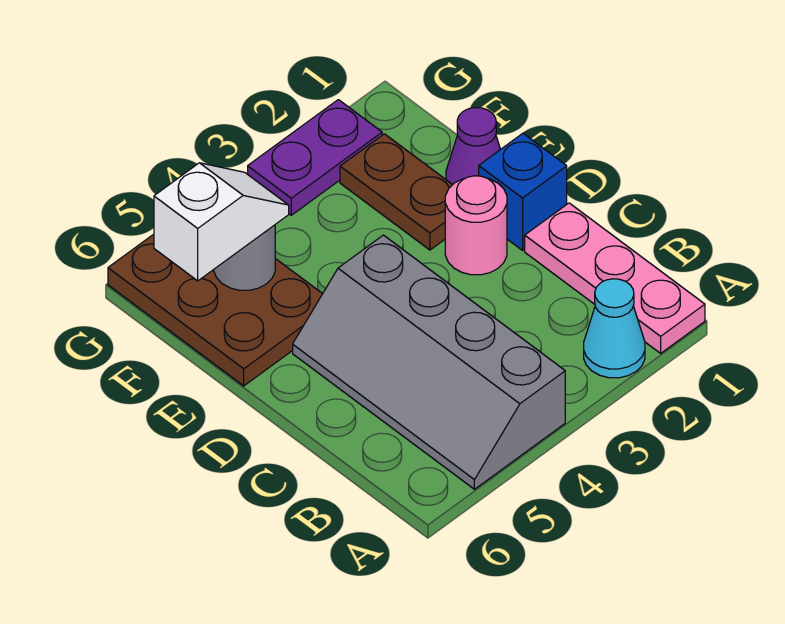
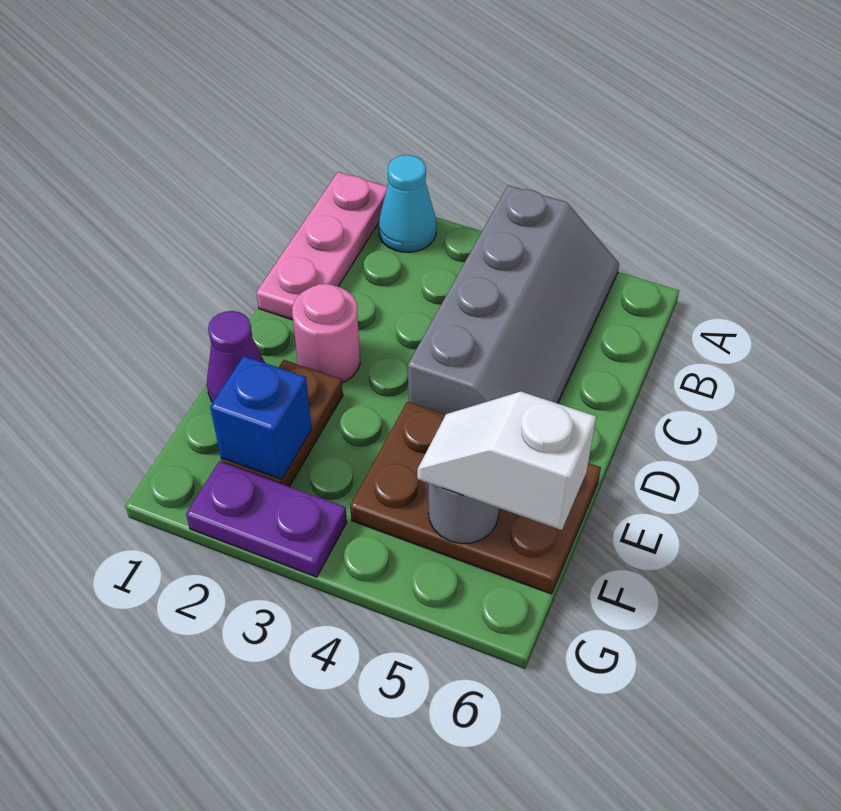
blue brick D1 level 1 -> blue brick F2 level 2
brown plate E5:G6 level 1 -> brown plate E4:F6 level 1

